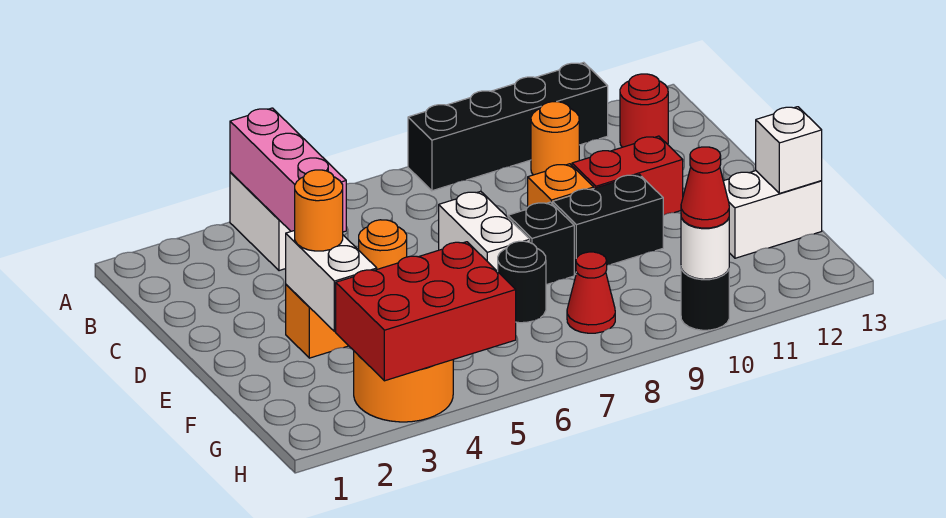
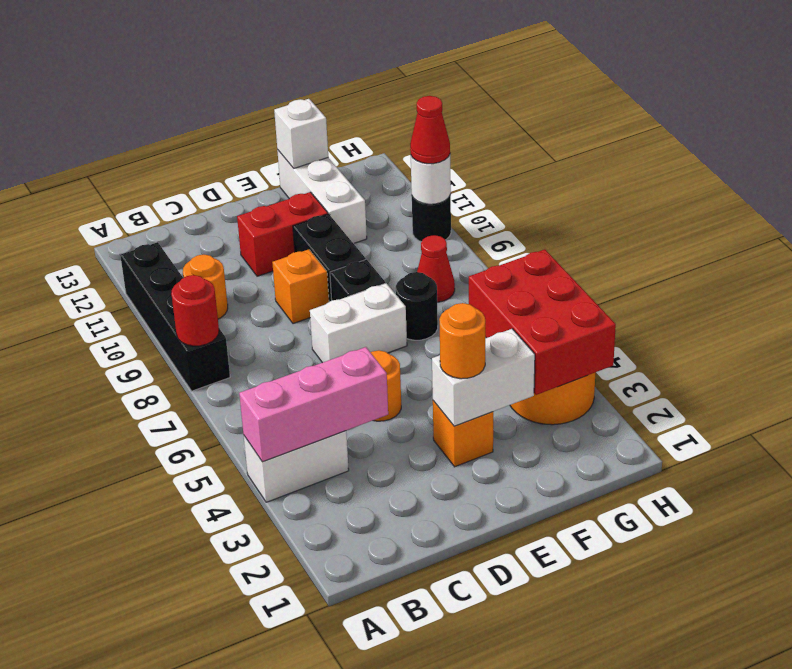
red round brick B12 level 1 -> red round brick A8 level 2
red brick D10:D11 level 1 -> red brick D11:E11 level 1
white brick F12:F13 level 1 -> white brick F11:F13 level 1

